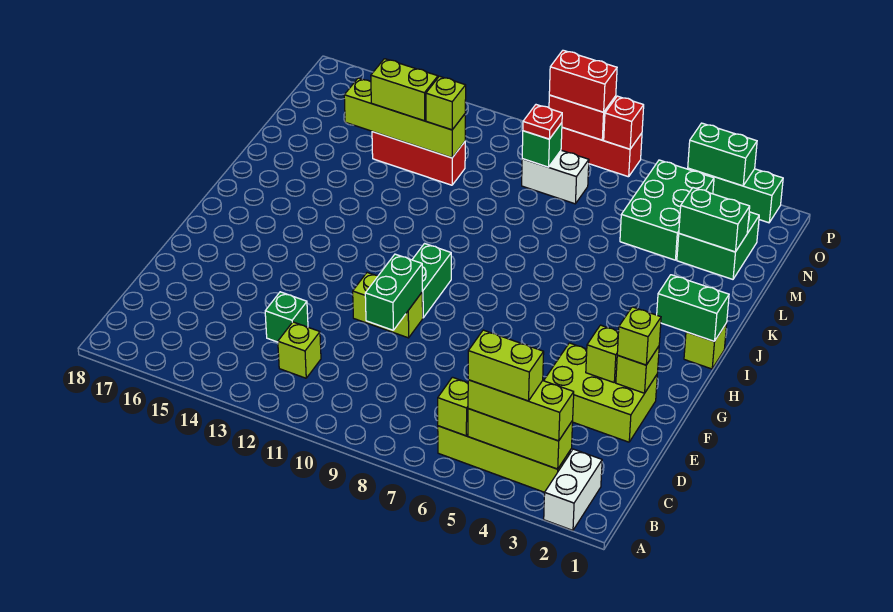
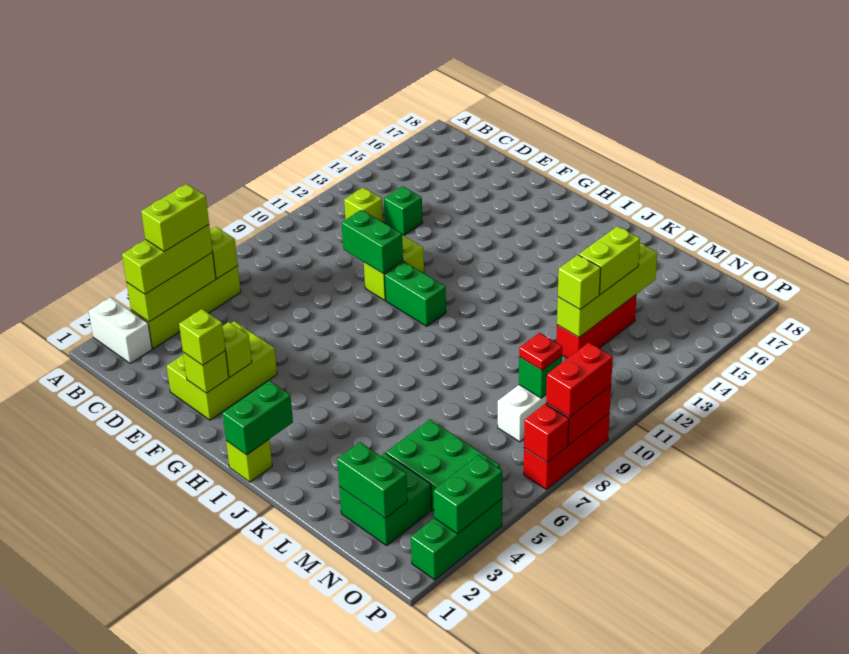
green brick M2:M3 level 2 -> green brick M2:N2 level 2

